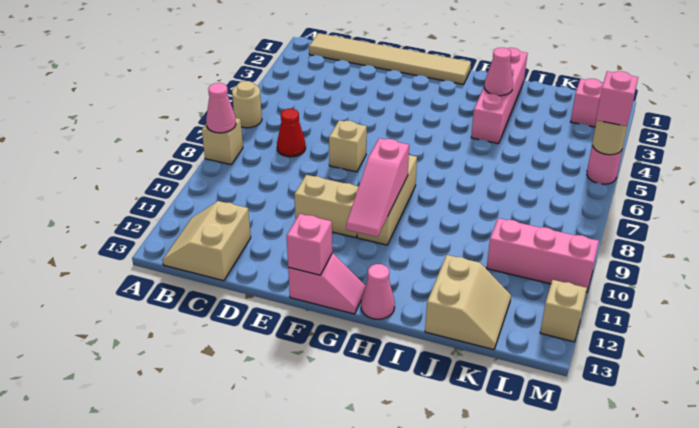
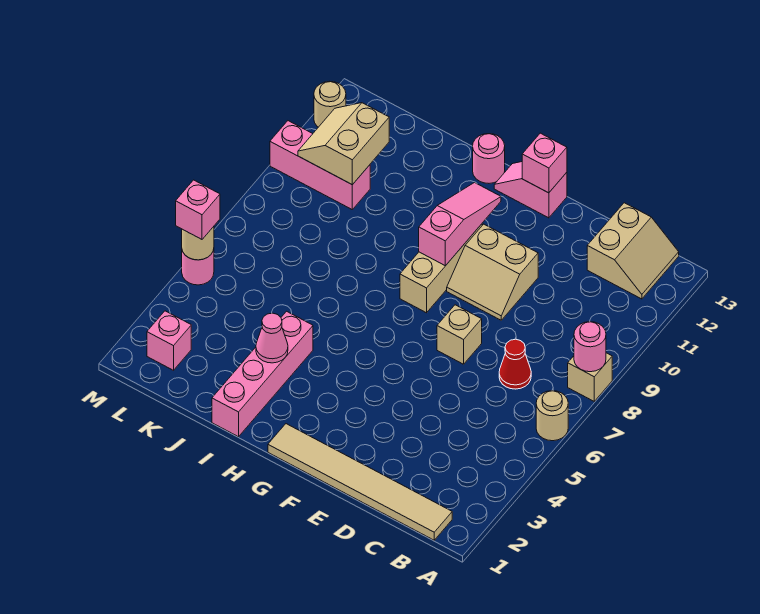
pink cone A8 level 2 -> pink round brick A8 level 2
pink cone H13 level 1 -> pink round brick H13 level 1
tan slope J12:K13 level 1 top J -> tan slope K10:L11 level 2 top K
tan brick M12 level 1 -> tan round brick M12 level 1

